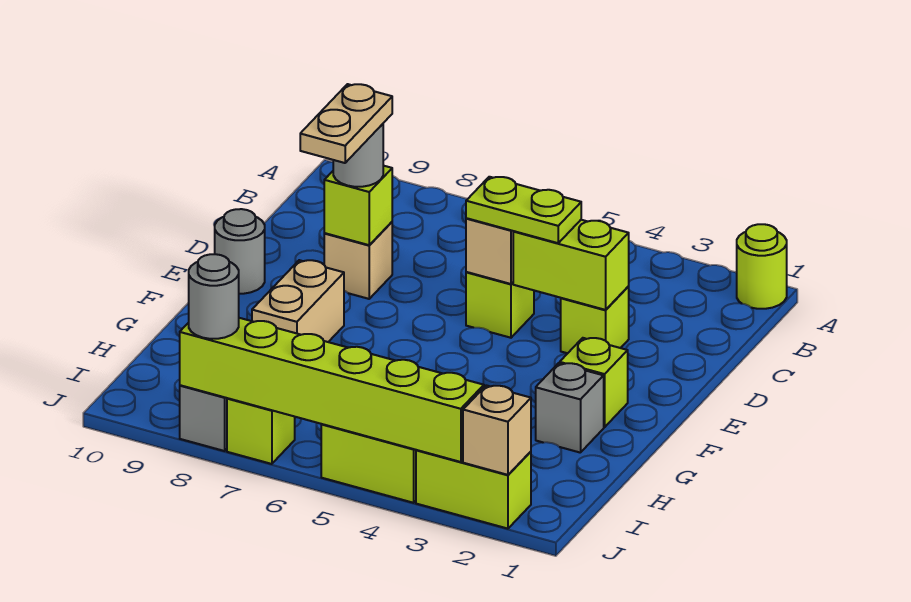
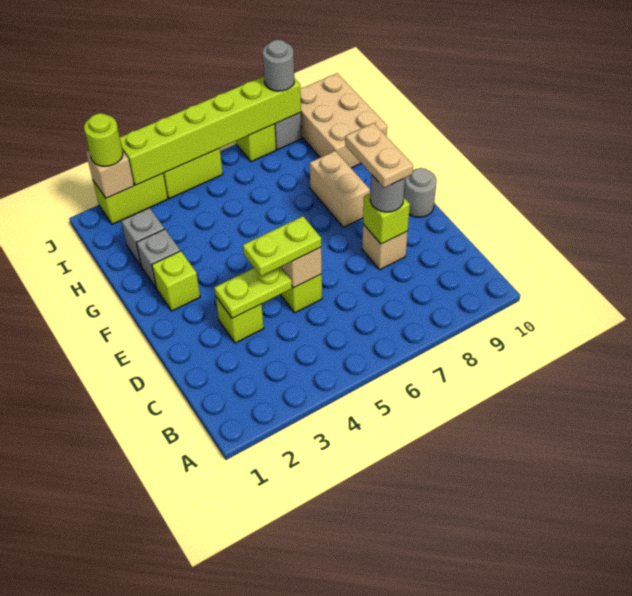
lime round brick A1 level 1 -> lime round brick J2 level 3
lime brick D3:D4 level 2 -> lime plate D3:D4 level 2
none -> grey brick H2 level 1
none -> tan brick H9:J10 level 1

